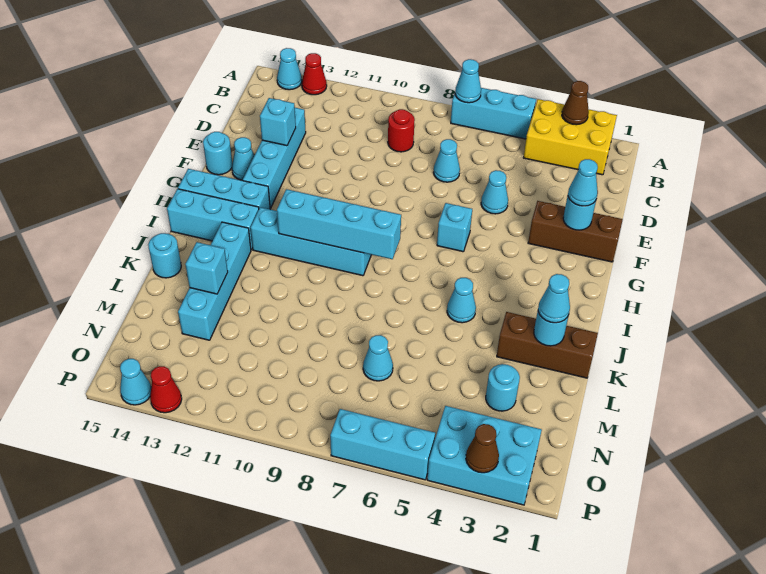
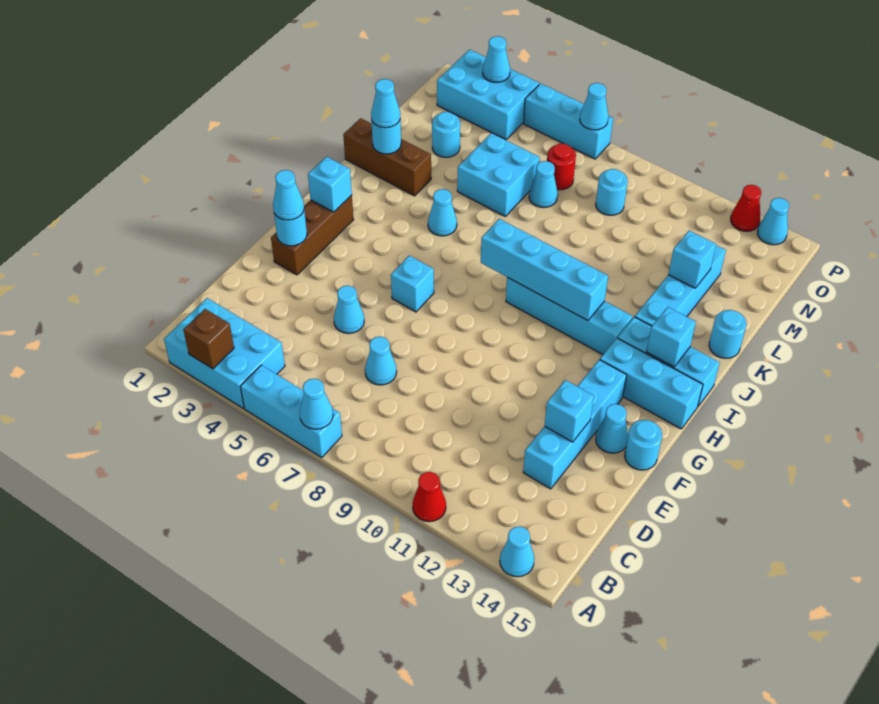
yellow brick A2:B4 level 1 -> cyan brick A2:B4 level 1
brown cone A3 level 2 -> brown brick A3 level 2
red cone A13 level 1 -> red cone A11 level 1
red round brick C9 level 1 -> red round brick N7 level 1
brown brick F1:F3 level 1 -> brown brick F2:H2 level 1
none -> cyan brick H2 level 2
none -> cyan brick I14 level 2
none -> cyan brick L5:M6 level 1
none -> cyan round brick N9 level 1
brown cone P3 level 2 -> cyan cone P3 level 2
none -> cyan cone P7 level 2

